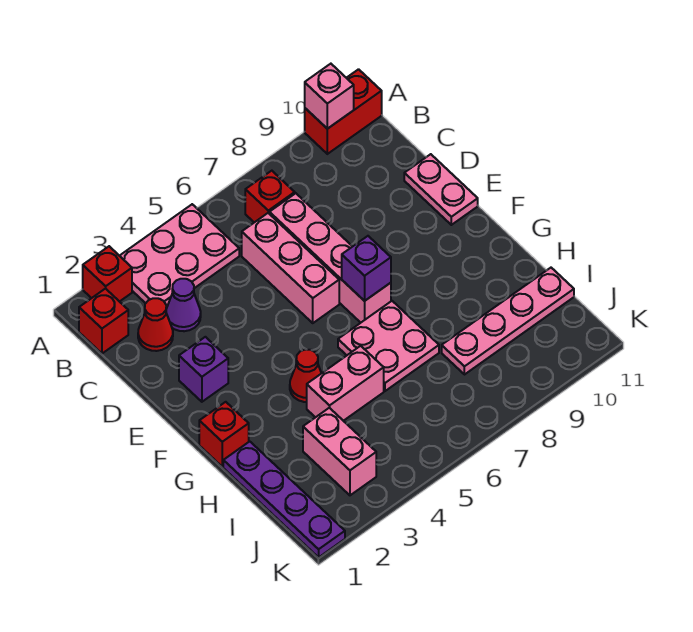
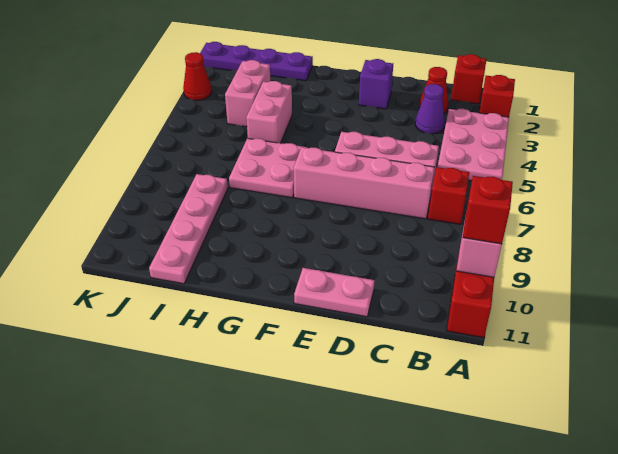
purple brick F7 level 2 -> none
red brick G1 level 1 -> red brick A10 level 3
red cone G4 level 1 -> red cone K3 level 1
pink brick I3:J3 level 1 -> pink brick I3:I4 level 1

